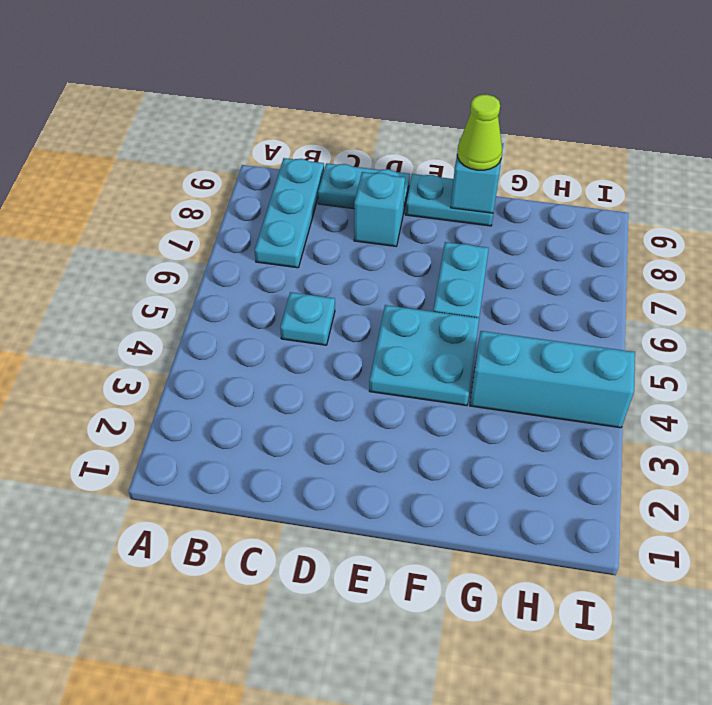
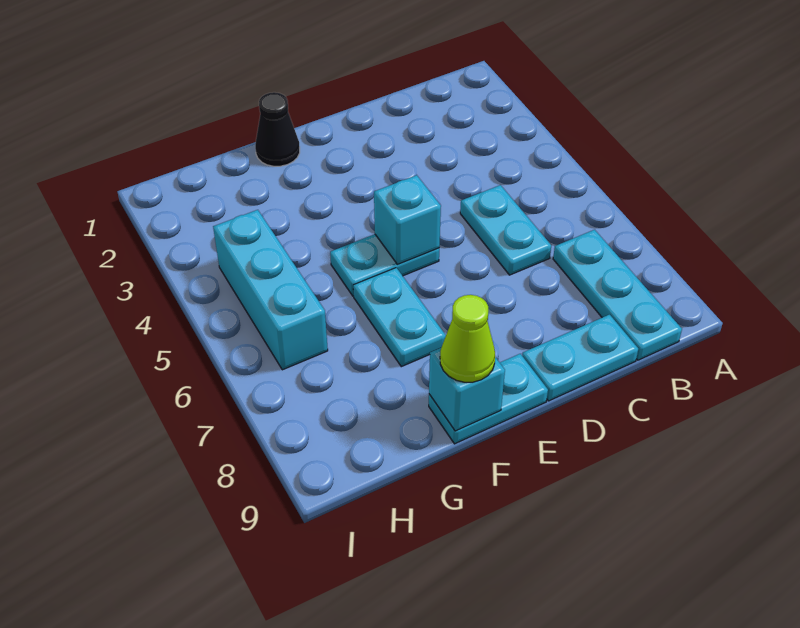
cyan plate C5 level 1 -> cyan plate C5:C6 level 1
cyan brick D8 level 1 -> cyan brick E5 level 2
cyan plate E4:F5 level 1 -> cyan plate E5:F5 level 1
none -> black cone F1 level 1
cyan brick G4:I4 level 1 -> cyan brick H4:H6 level 1

